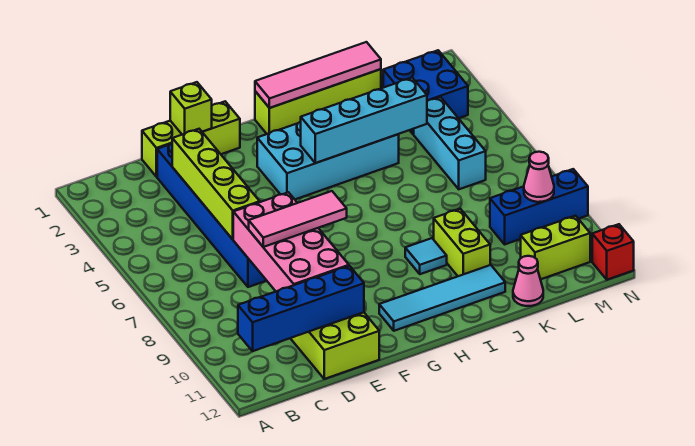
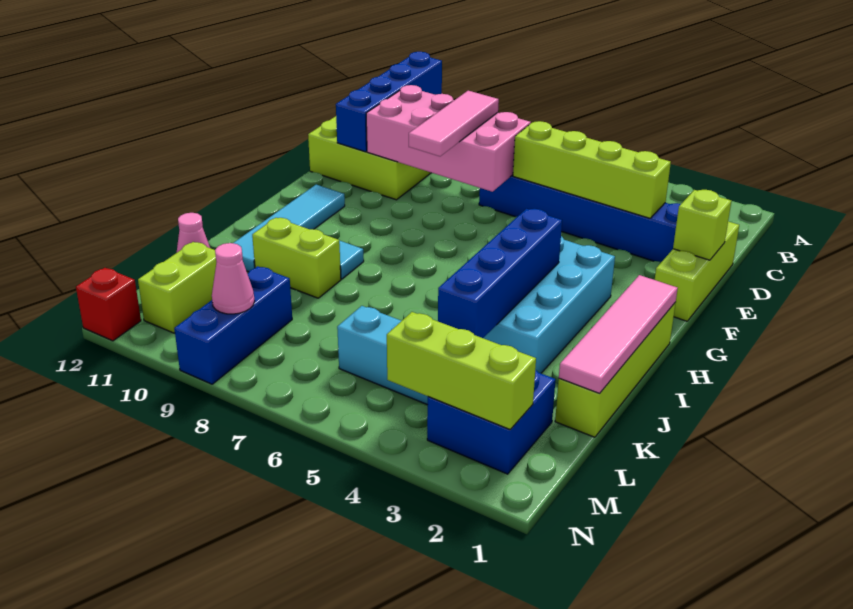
cyan brick H4:K4 level 2 -> blue brick H4:K4 level 2
none -> lime brick M2:M4 level 2

